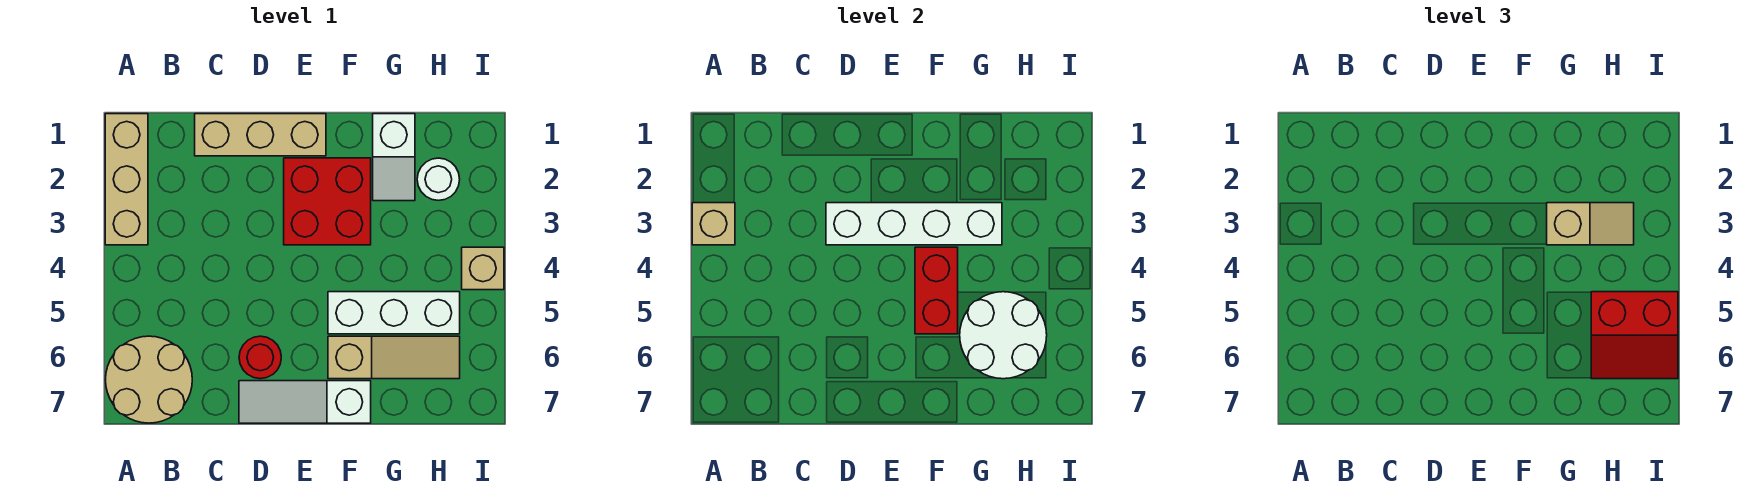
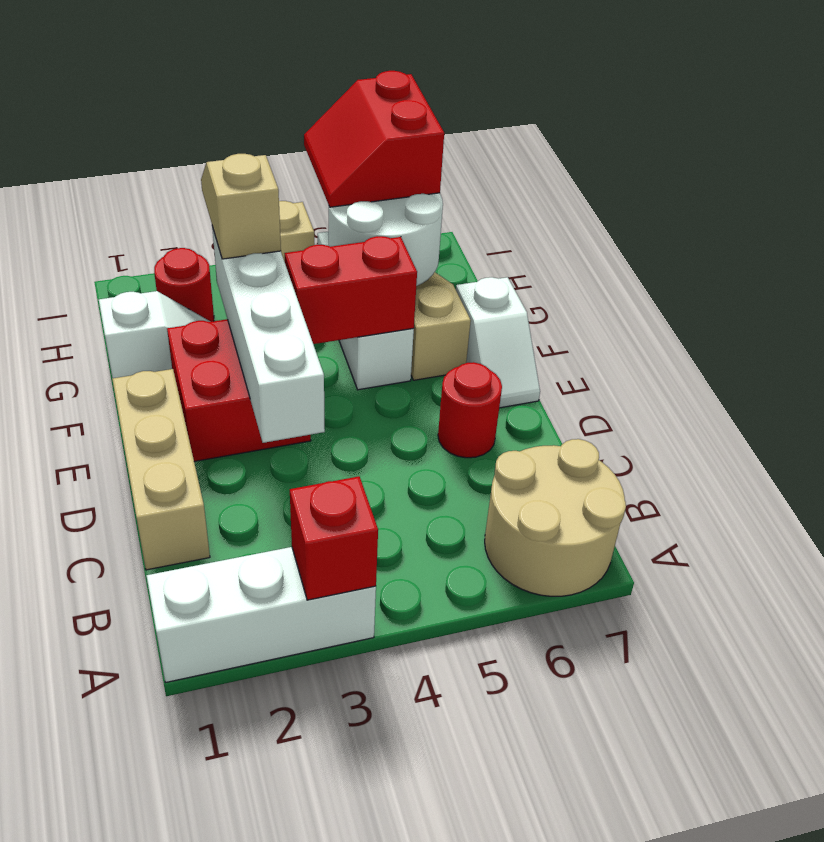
tan brick A1:A3 level 1 -> white brick A1:A3 level 1
tan brick A3 level 2 -> red brick A3 level 2
white slope D7:F7 level 1 top F -> white slope E7:F7 level 1 top F
white round brick H2 level 1 -> red round brick H2 level 1
red slope H5:I6 level 3 top 5 -> red slope H5:I6 level 3 top 6

